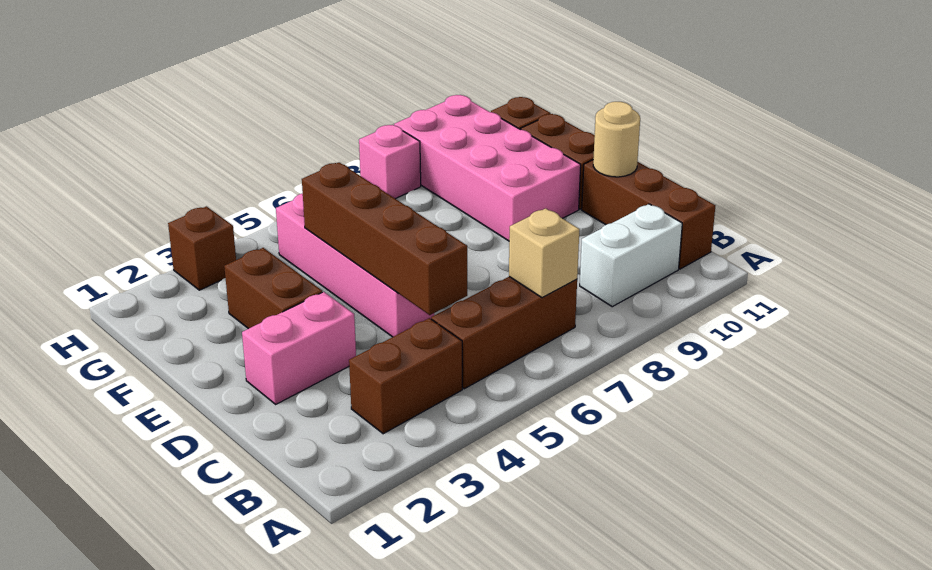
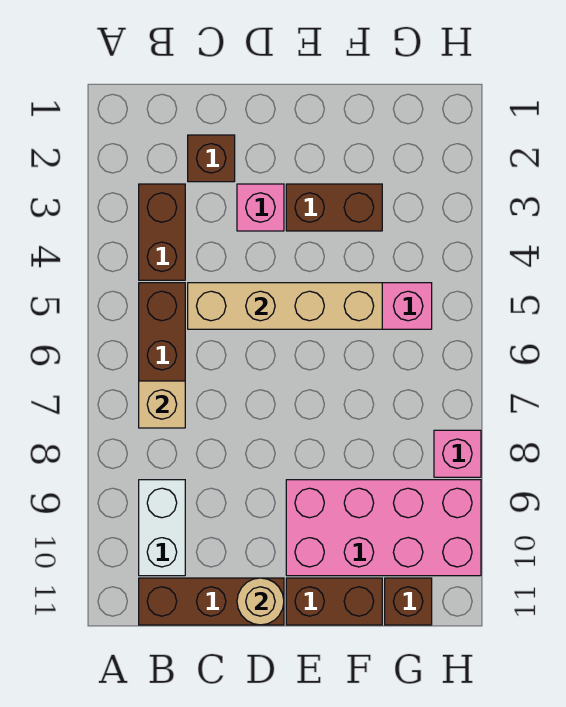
brown brick C5:F5 level 2 -> tan brick C5:F5 level 2
pink brick D2:D3 level 1 -> pink brick D3 level 1
brown brick H3 level 1 -> brown brick C2 level 1

